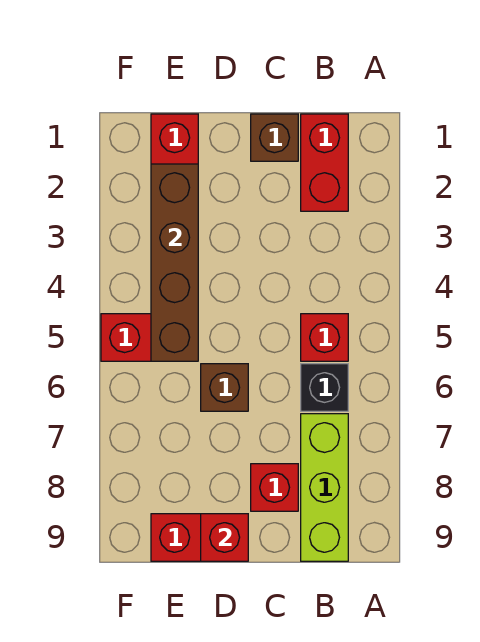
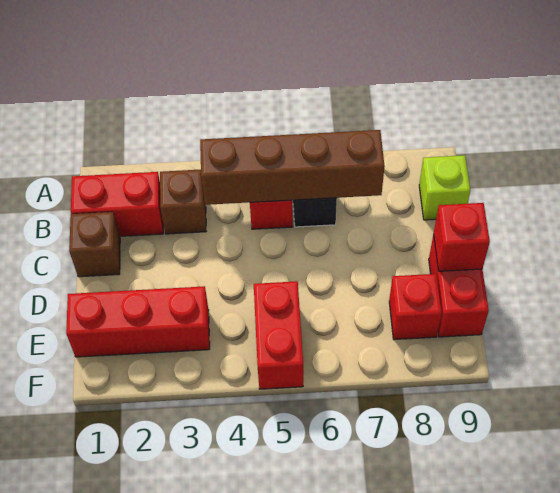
lime brick B7:B9 level 1 -> lime brick B9 level 1
red brick C8 level 1 -> red brick E8 level 1
brown brick D6 level 1 -> brown brick B3 level 1
brown brick E2:E5 level 2 -> brown brick B4:B7 level 2

